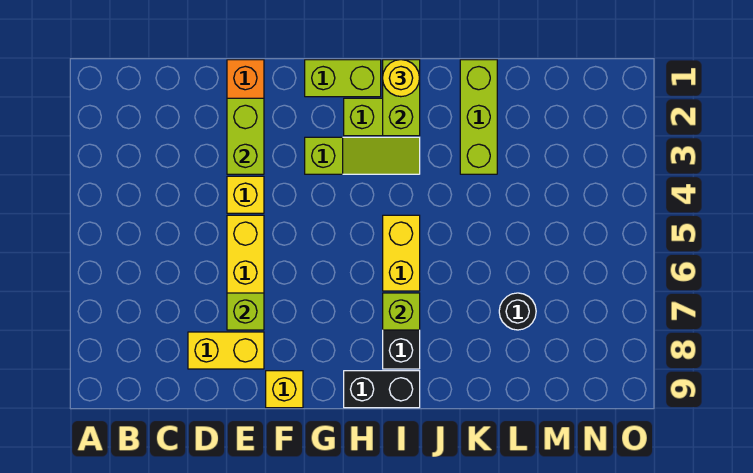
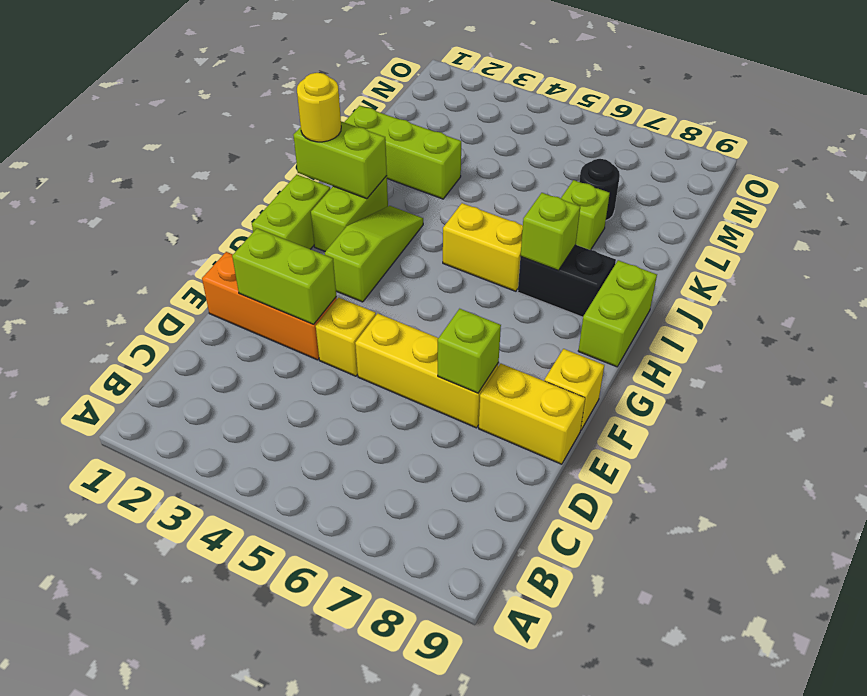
yellow brick D8:E8 level 1 -> yellow brick E8:E9 level 1
black brick H9:I9 level 1 -> lime brick H9:I9 level 1
none -> lime brick K7 level 1

